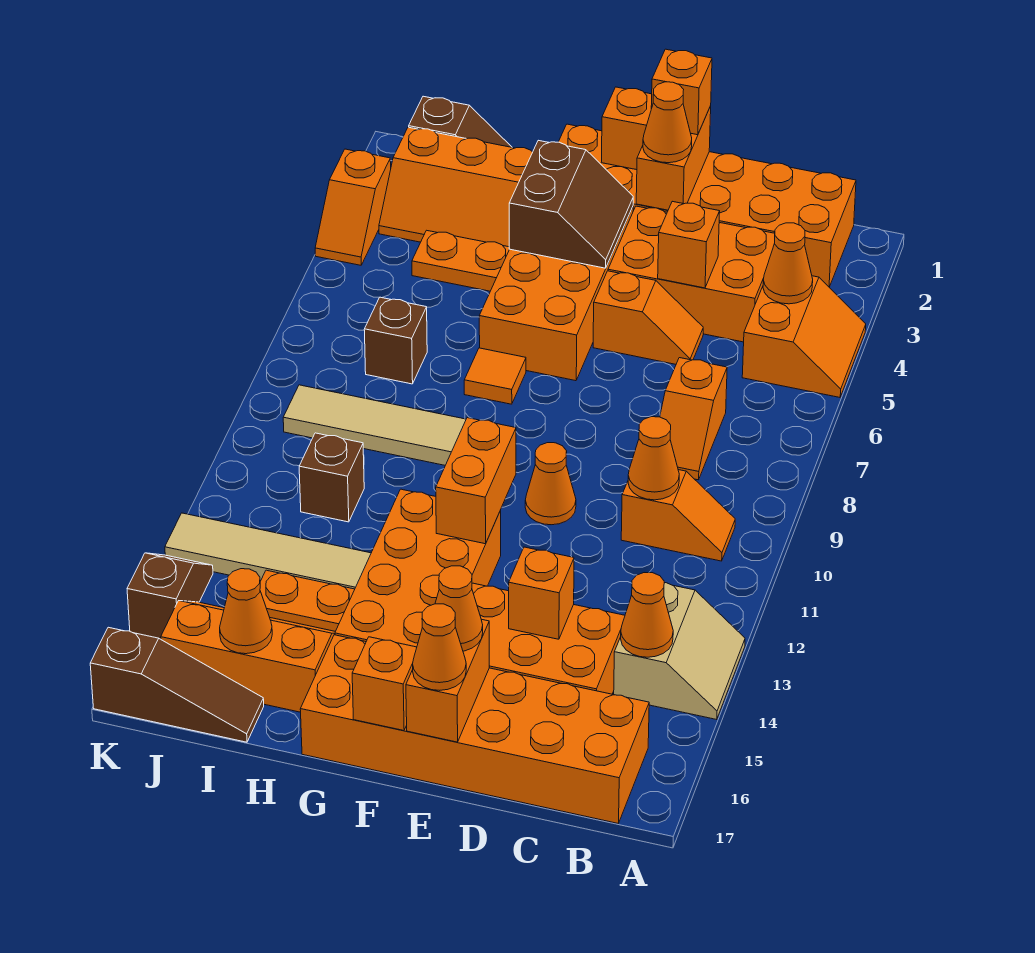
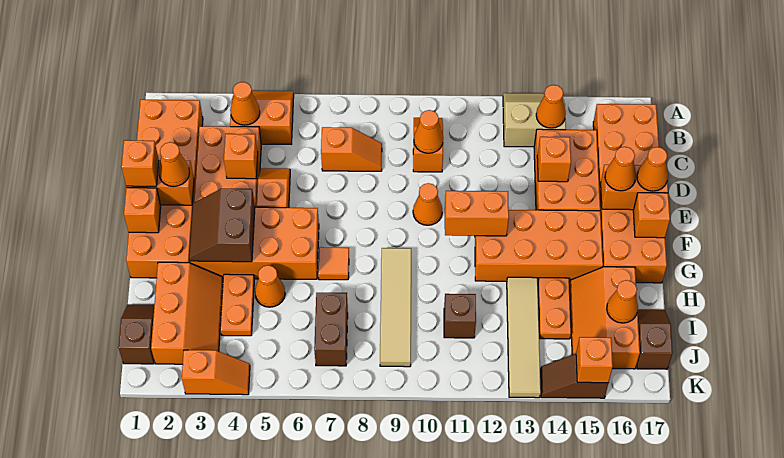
brown slope F3:G4 level 2 top G -> brown slope F3:G4 level 2 top 4
none -> orange cone H5 level 1
brown brick I7 level 1 -> brown brick I7:J7 level 1
brown slope I17:K17 level 1 top K -> brown slope I17:J17 level 1 top J
none -> orange brick K15 level 2

